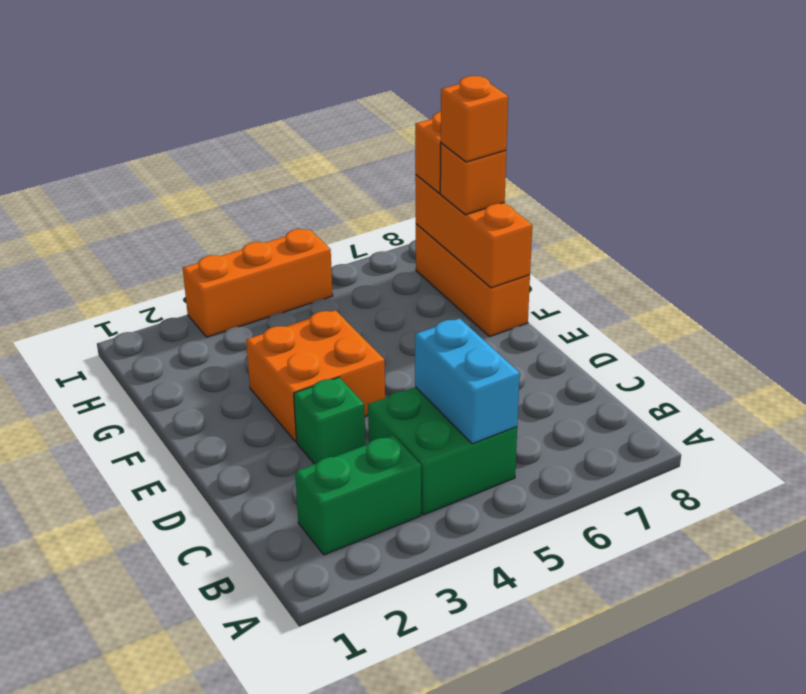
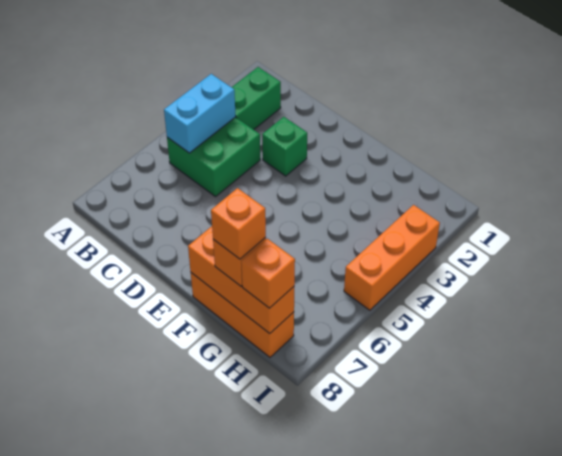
cyan brick B5:C5 level 2 -> cyan brick B4:B5 level 2
orange brick E3:F4 level 1 -> none

